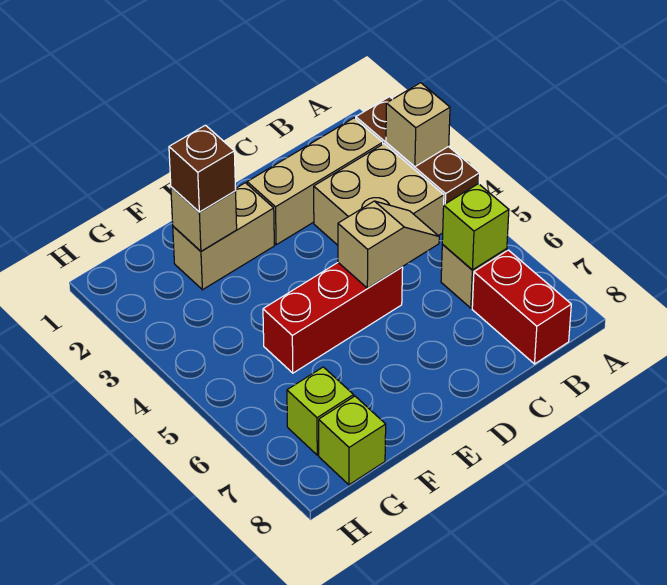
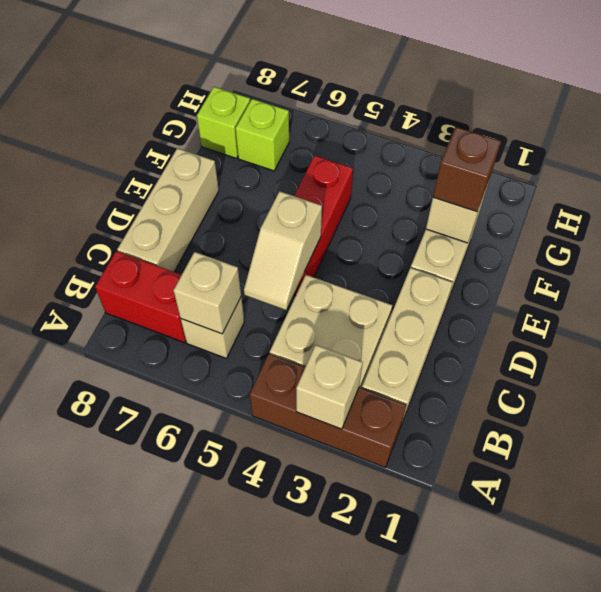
lime brick B6 level 2 -> tan brick B6 level 2
none -> tan brick C8:E8 level 1

